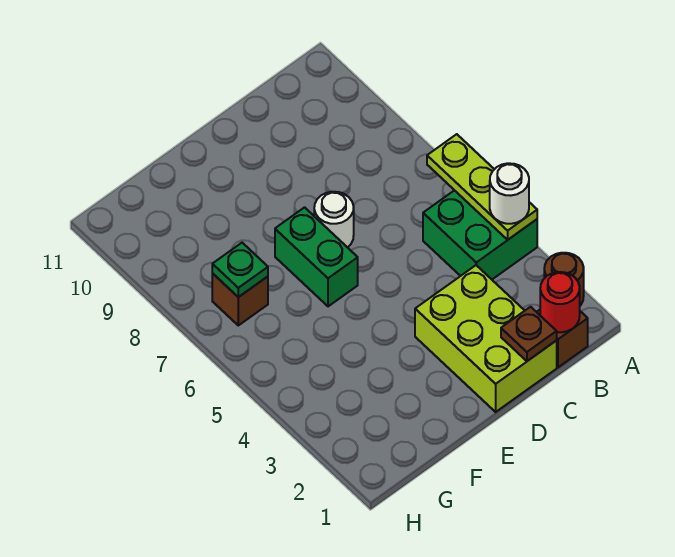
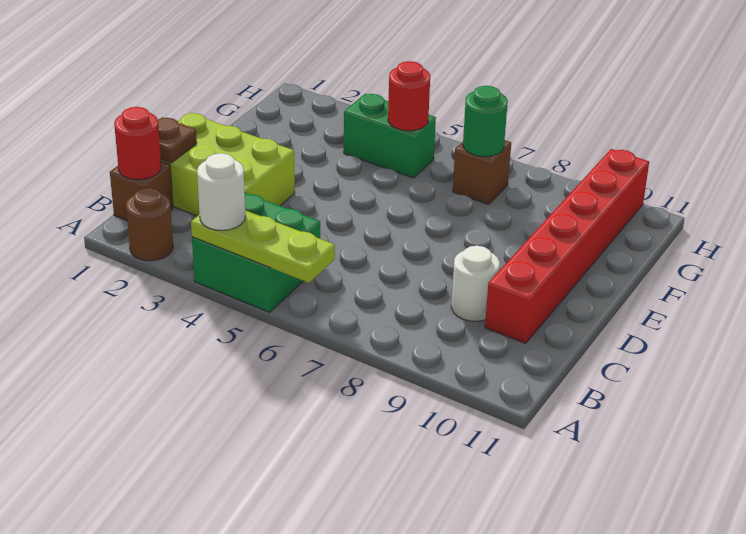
none -> red brick C10:H10 level 1
white round brick D7 level 1 -> white round brick C9 level 1
green brick E6:E7 level 1 -> green brick G4:G5 level 1
none -> red round brick G5 level 2
green plate G7 level 2 -> green round brick G7 level 2

